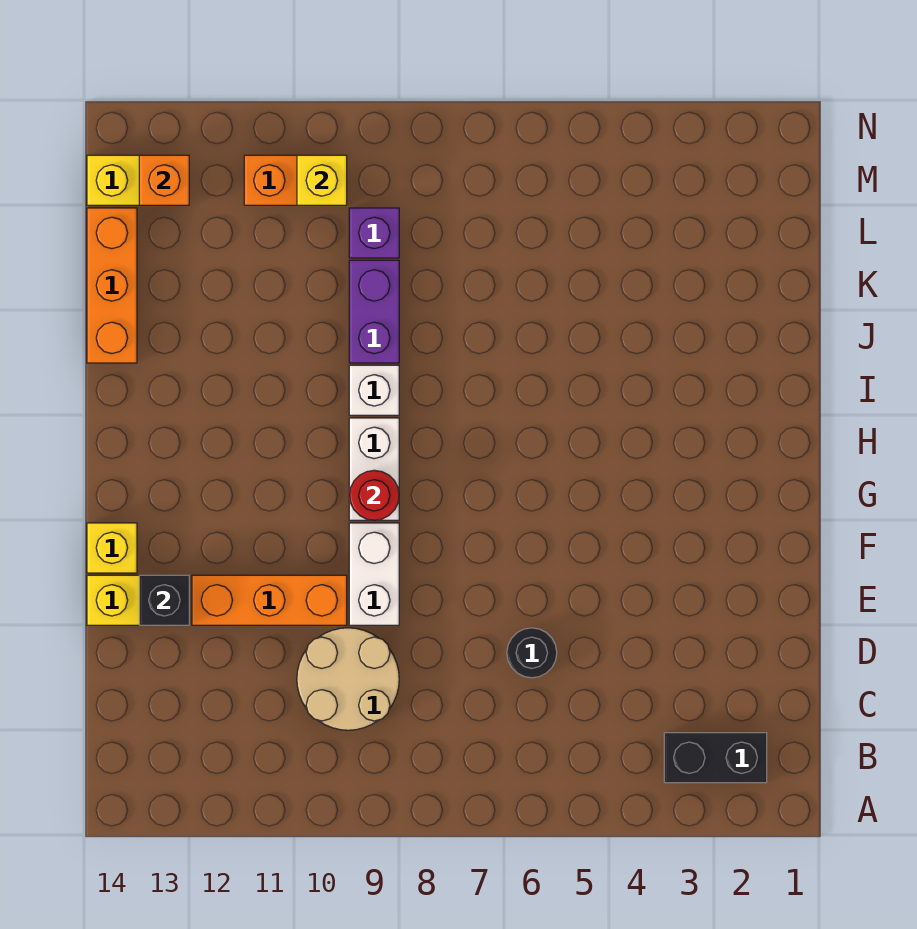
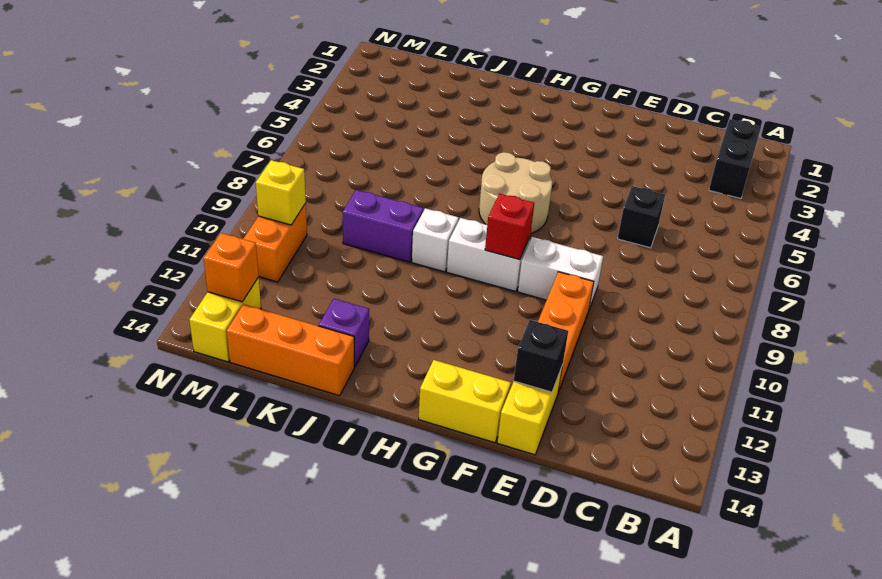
tan round brick C9:D10 level 1 -> tan round brick G6:H7 level 1
black round brick D6 level 1 -> black brick D6 level 1
yellow brick F14 level 1 -> yellow brick F14:G14 level 1
red round brick G9 level 2 -> red brick G9 level 2
purple brick L9 level 1 -> purple brick J13 level 1

